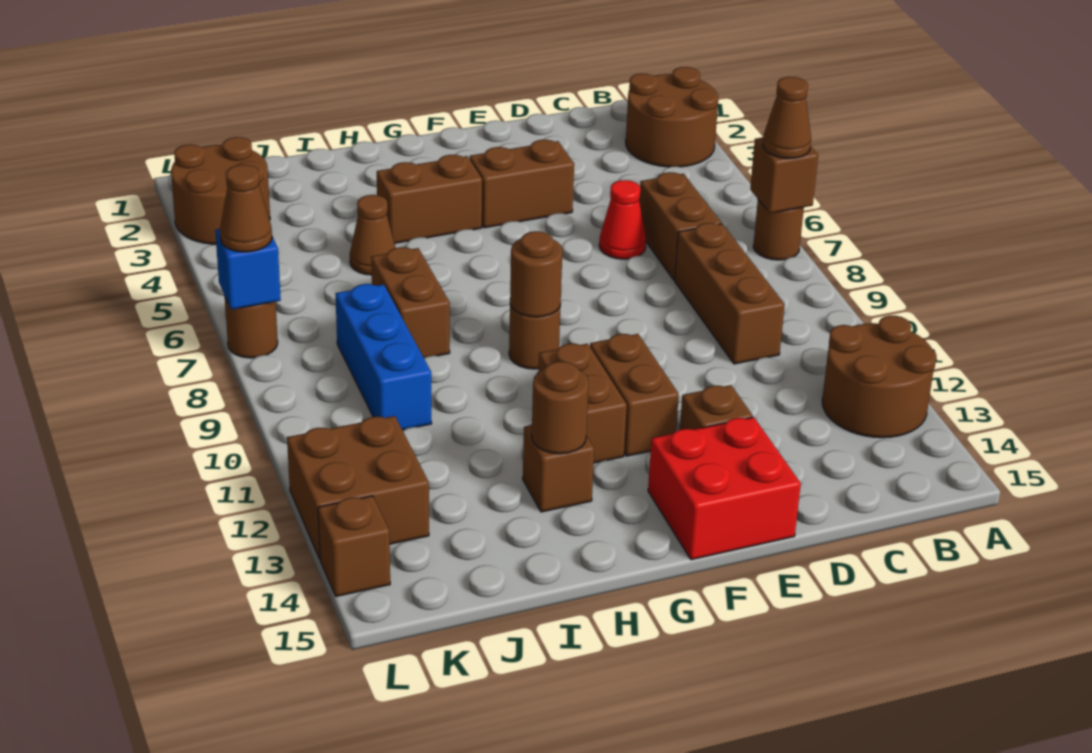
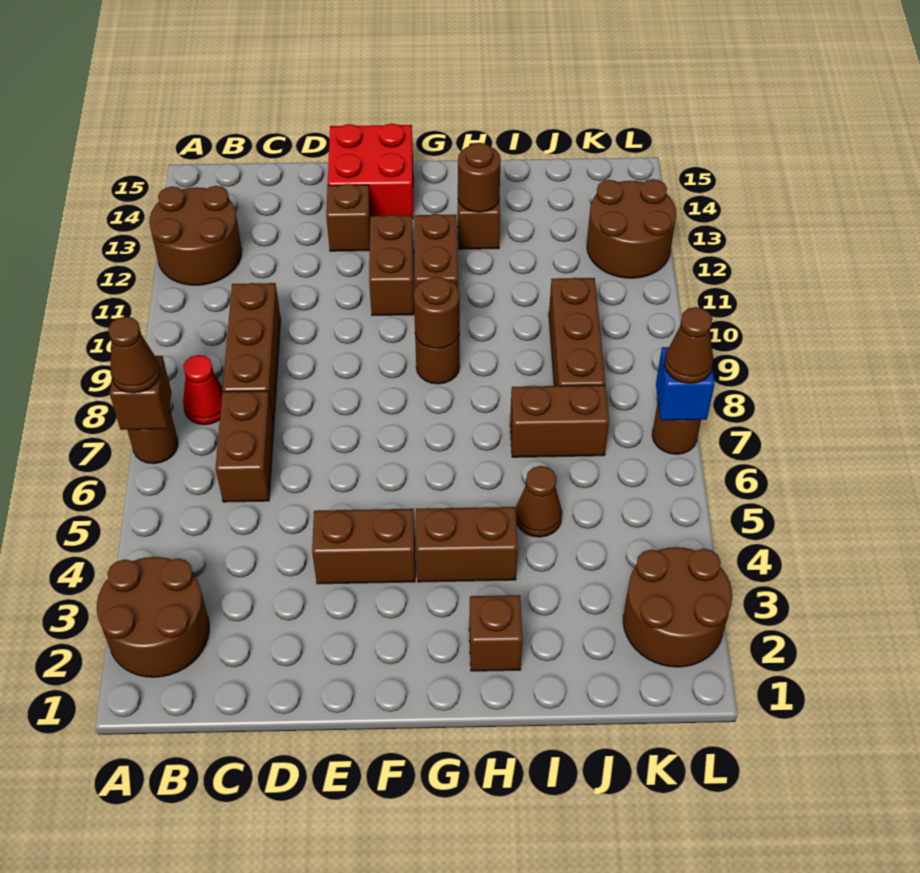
red cone D6 level 1 -> red cone B8 level 1
brown brick I7:I8 level 1 -> brown brick I7:J7 level 1
blue brick J8:J10 level 1 -> brown brick J8:J10 level 1
brown brick K12:L13 level 1 -> brown round brick K12:L13 level 1
brown brick L14 level 1 -> brown brick H2 level 1

